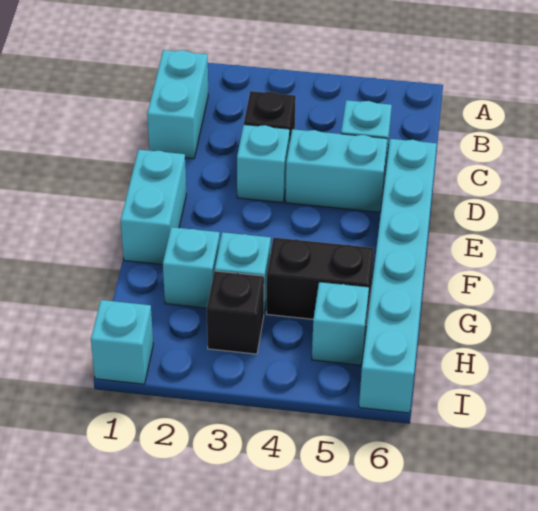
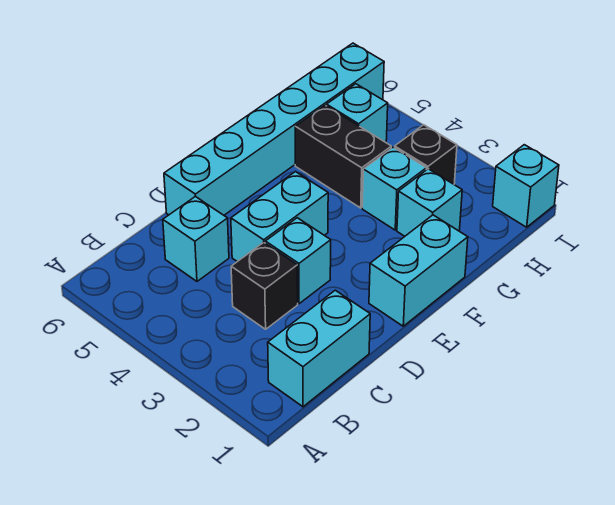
cyan brick D4:D5 level 1 -> cyan brick D4:E4 level 1

